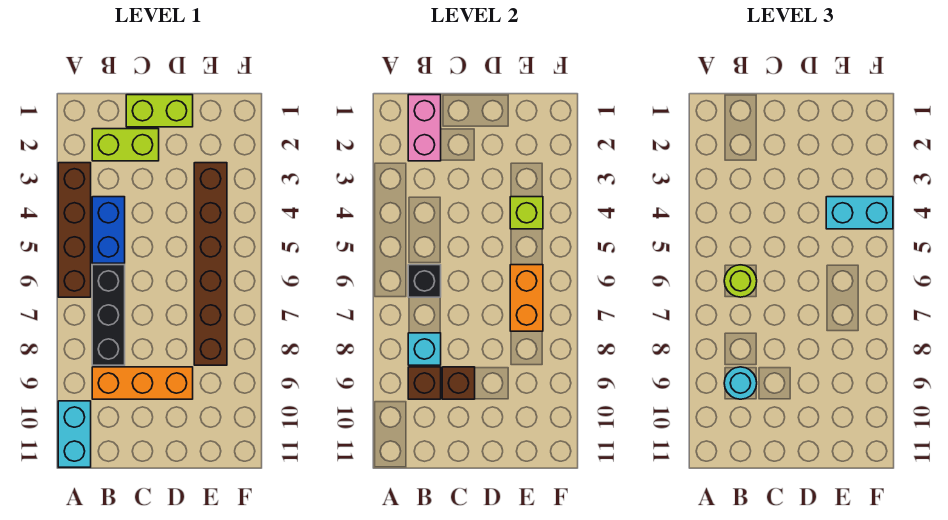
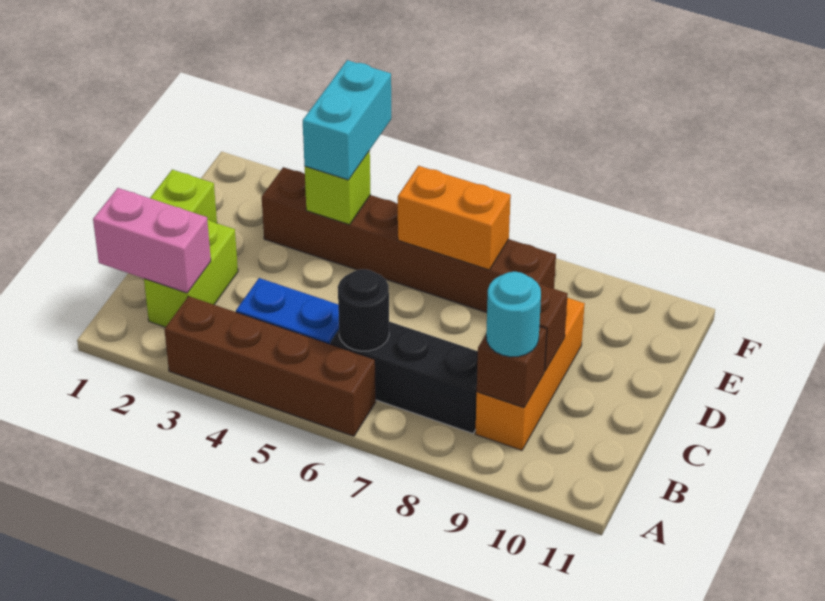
cyan brick A10:A11 level 1 -> none
black brick B6 level 2 -> black round brick B6 level 2
lime round brick B6 level 3 -> none
cyan brick B8 level 2 -> none

